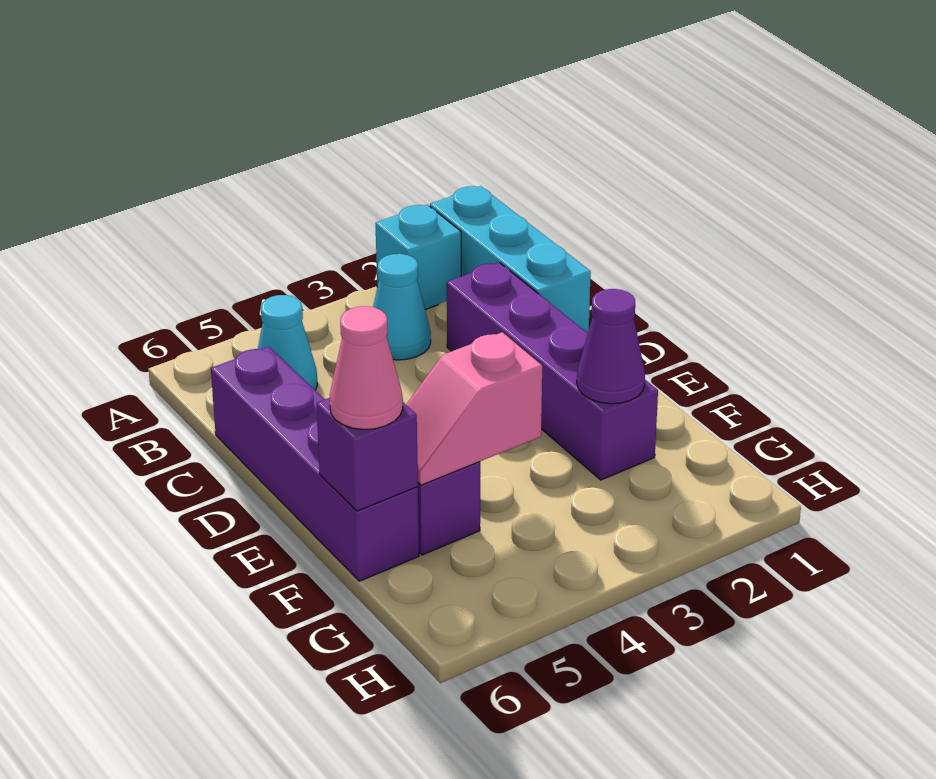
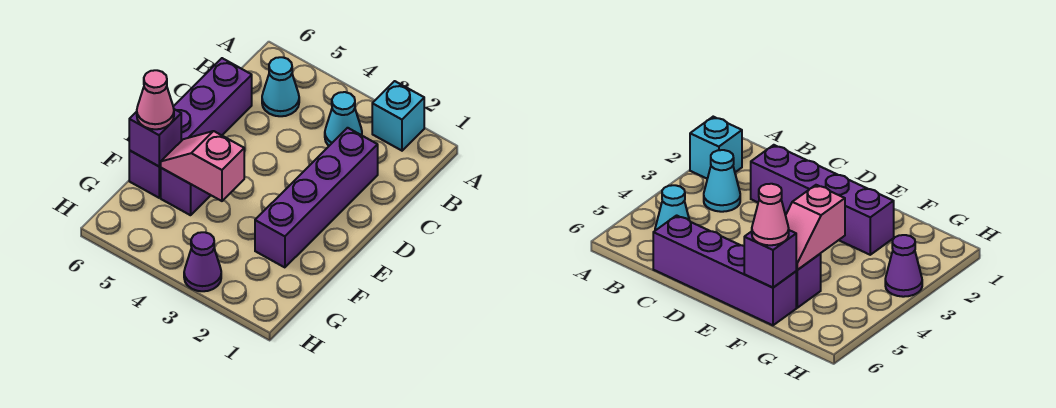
cyan brick A1:C1 level 1 -> none
purple cone F2 level 2 -> purple cone H3 level 1

